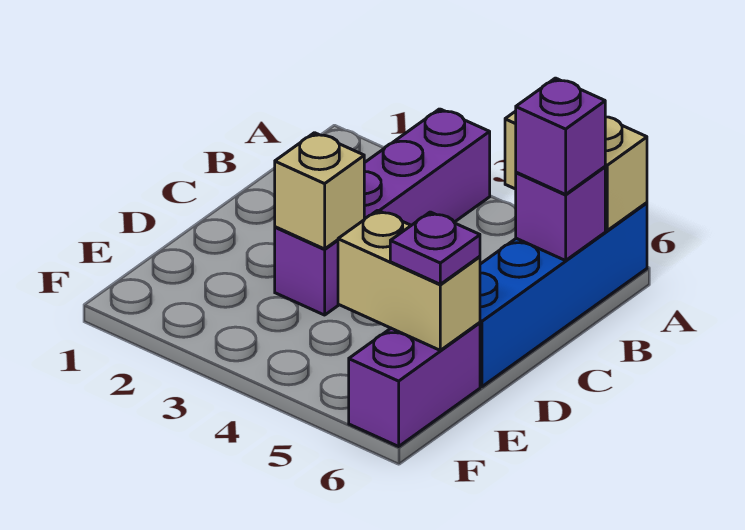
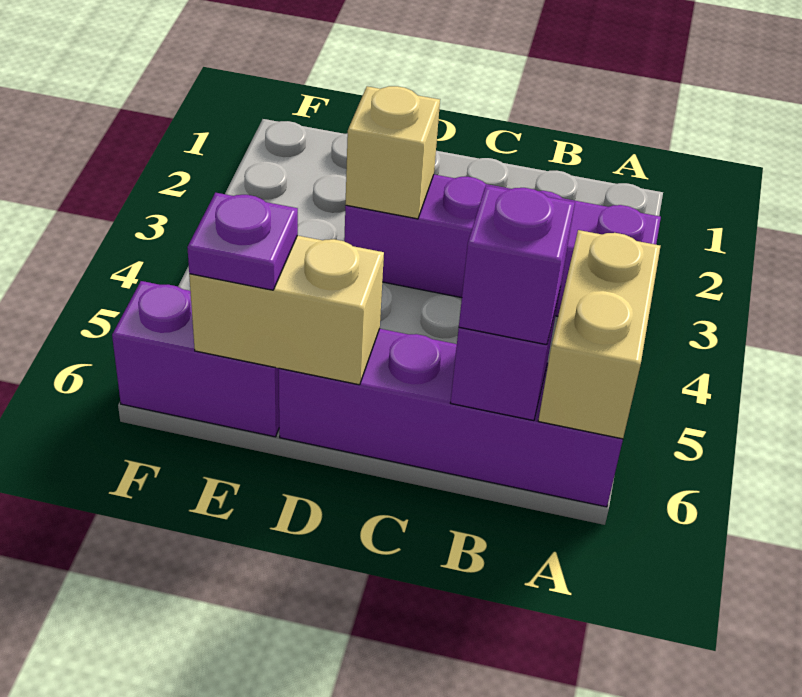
blue brick A6:D6 level 1 -> purple brick A6:D6 level 1
tan brick E5:E6 level 2 -> tan brick D6:E6 level 2

